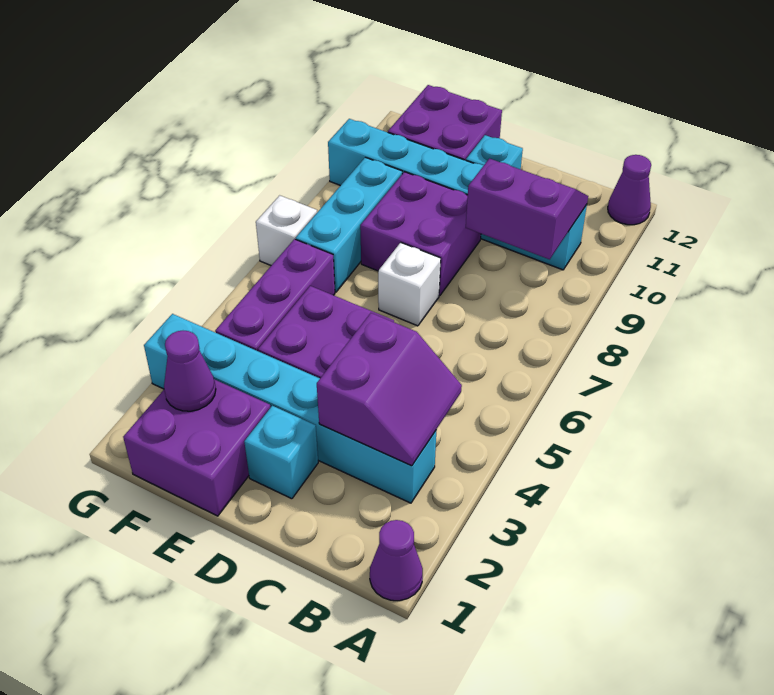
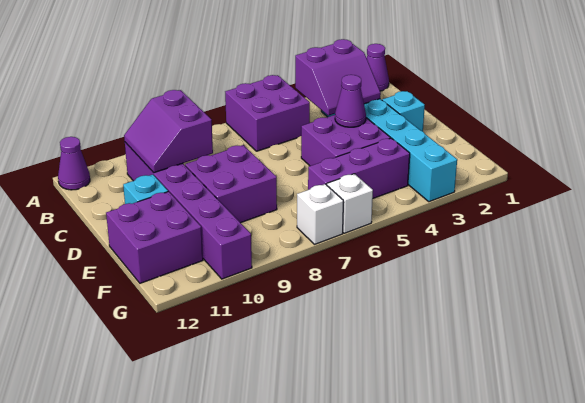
purple slope B3:C4 level 2 top C -> purple slope B3:C4 level 2 top B
cyan brick B10:G10 level 1 -> purple brick B10:G10 level 1
white brick D7 level 1 -> white brick G6 level 1
purple brick E1:F2 level 1 -> purple brick A5:B6 level 1
purple cone F2 level 2 -> purple cone D4 level 2
cyan brick F7:F9 level 1 -> none

